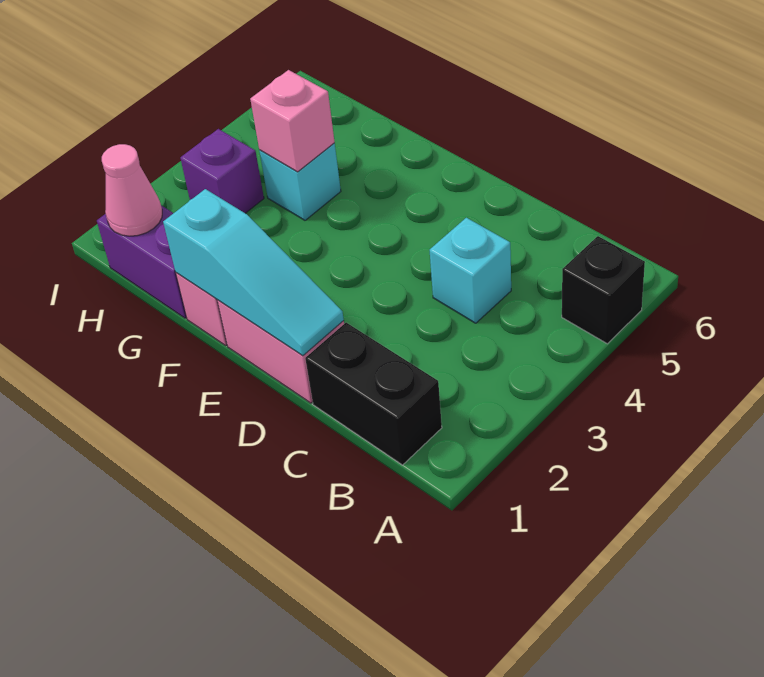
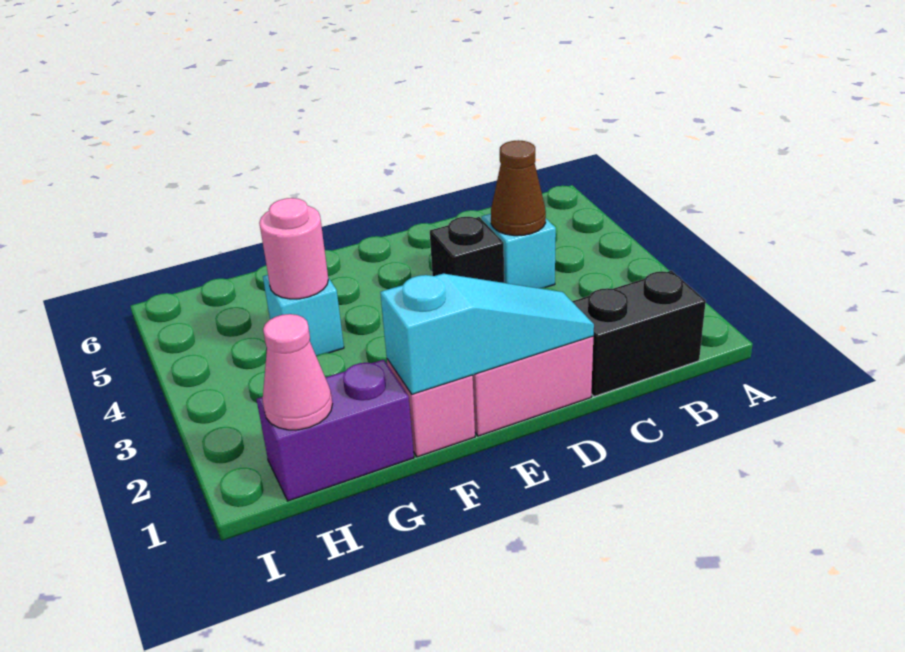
black brick A5 level 1 -> black brick D4 level 1
none -> brown cone C4 level 2
pink brick G4 level 2 -> pink round brick G4 level 2
purple brick H3 level 1 -> none

